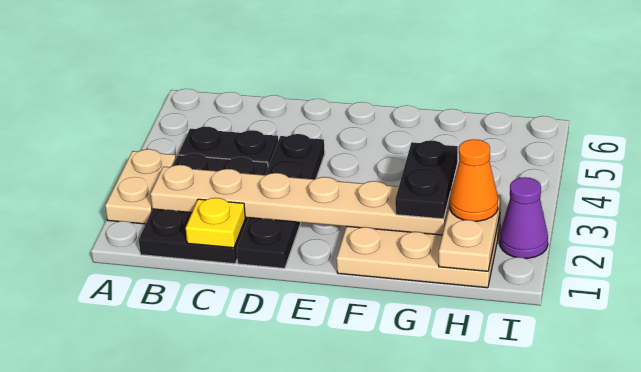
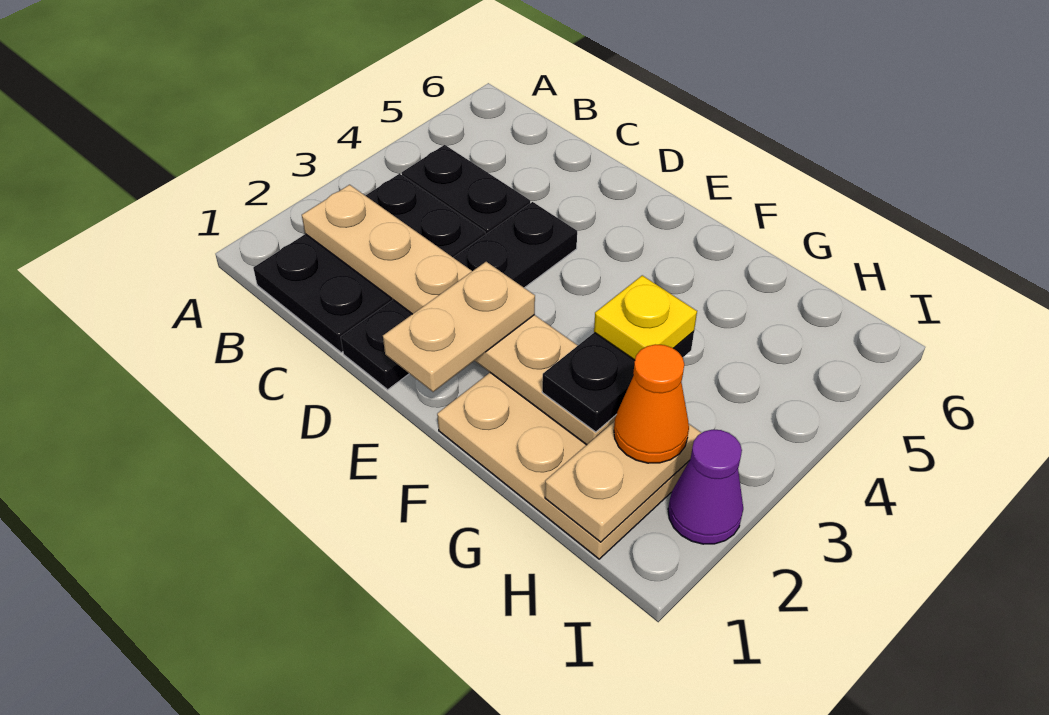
tan plate A2:A3 level 1 -> tan plate E1:E2 level 3
yellow plate C1 level 2 -> yellow plate G3 level 4

